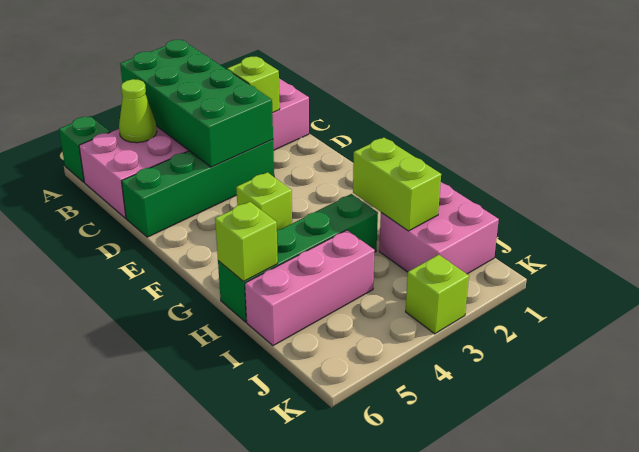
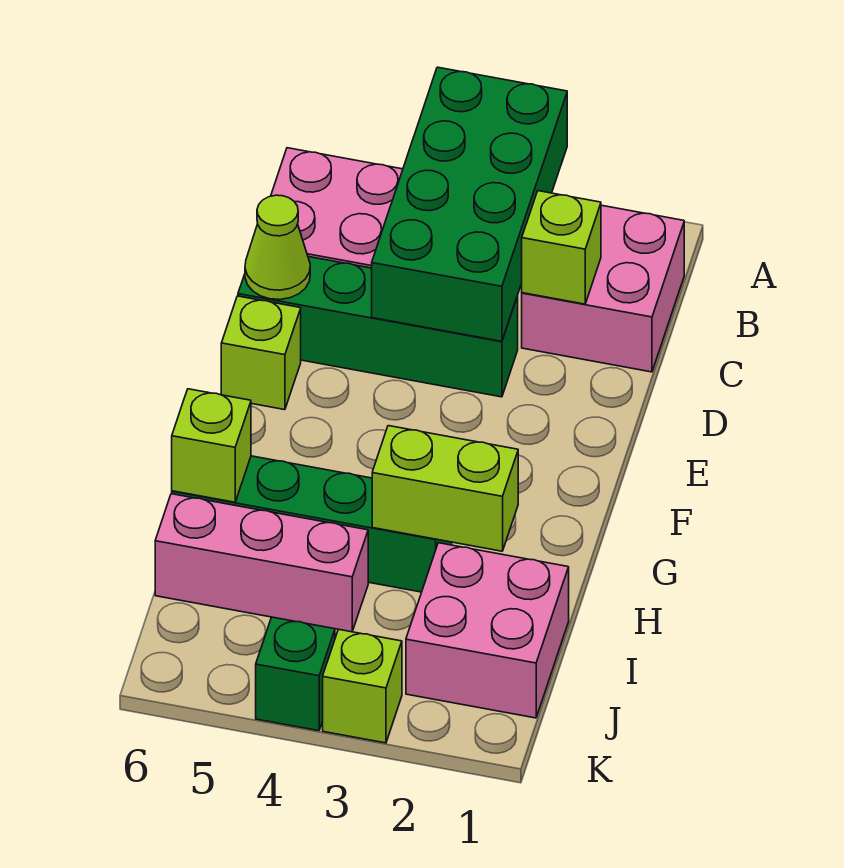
green brick A6 level 1 -> green brick K4 level 1
lime cone B5 level 2 -> lime cone D6 level 2
lime brick F4 level 1 -> lime brick E6 level 1
lime brick H2:I2 level 2 -> lime brick H2:H3 level 2

